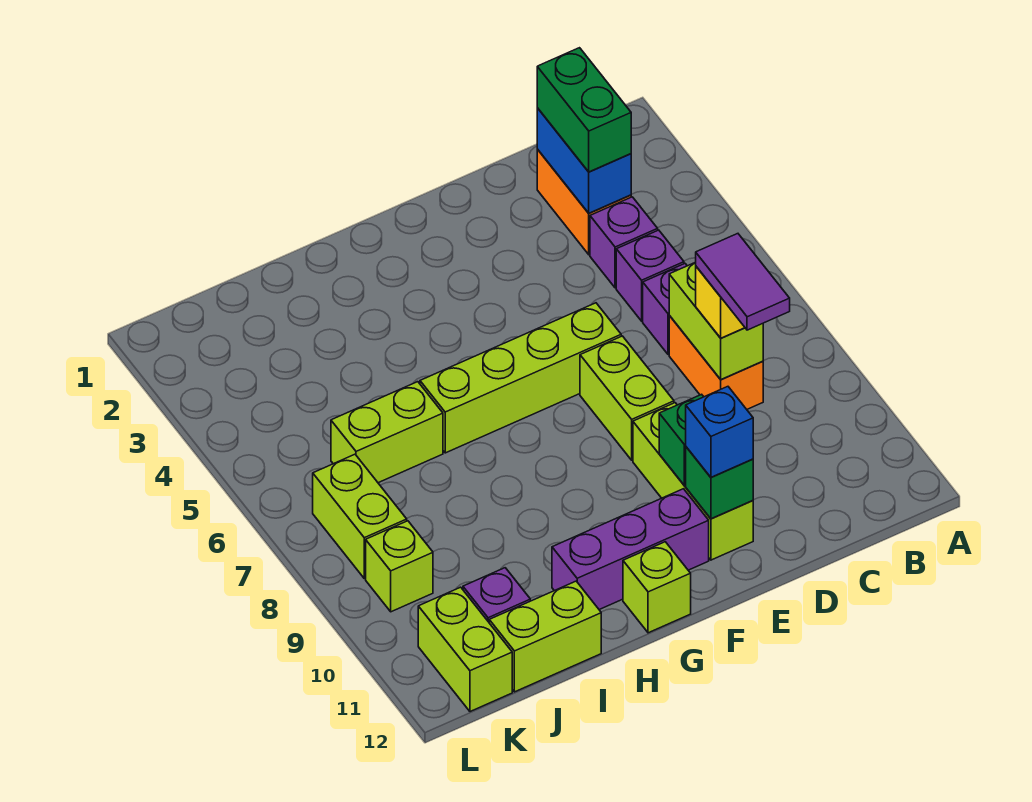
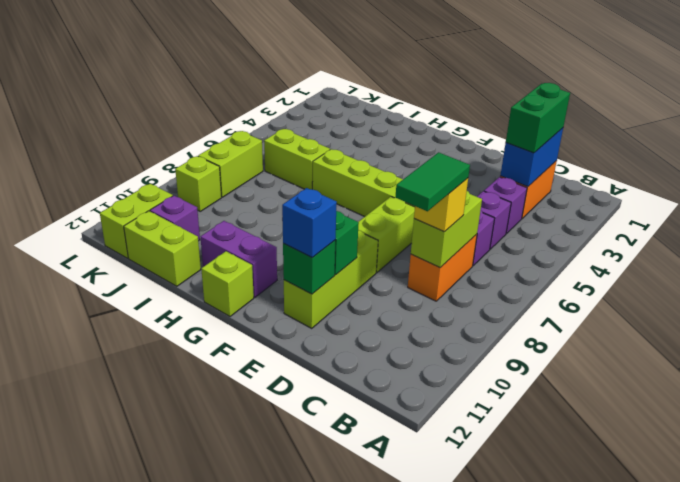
purple tile C8:C9 level 4 -> green tile C8:C9 level 4
purple brick F11:H11 level 1 -> purple brick G11:H11 level 1

